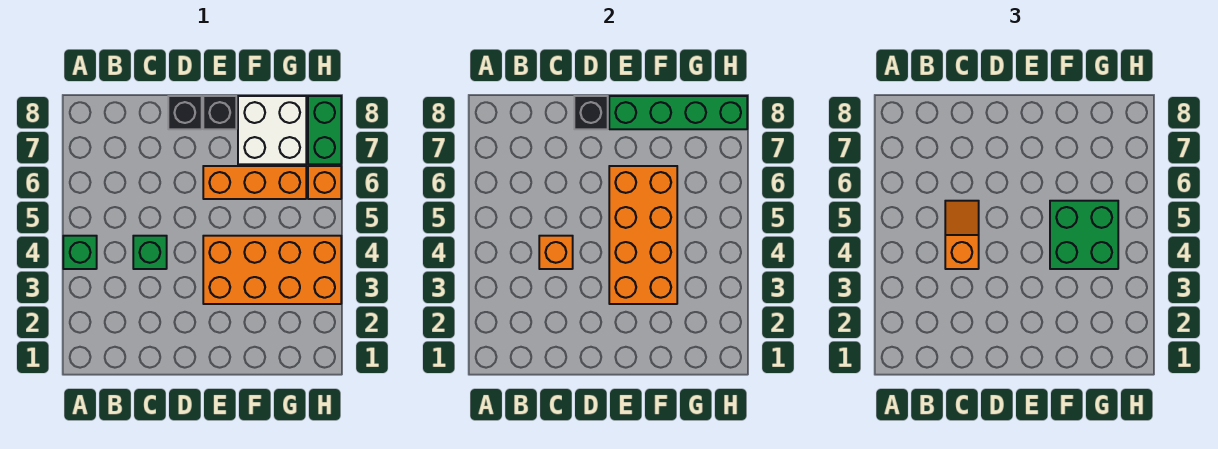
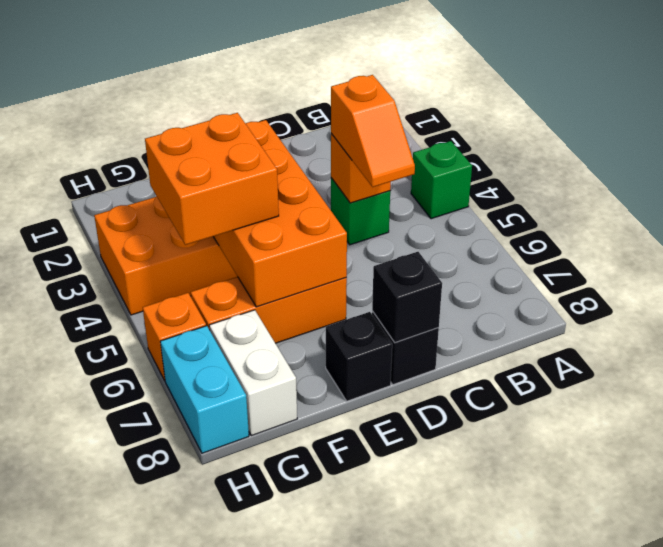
green brick E8:H8 level 2 -> none
green brick F4:G5 level 3 -> orange brick F4:G5 level 3
white brick F7:G8 level 1 -> white brick G7:G8 level 1
green brick H7:H8 level 1 -> cyan brick H7:H8 level 1

